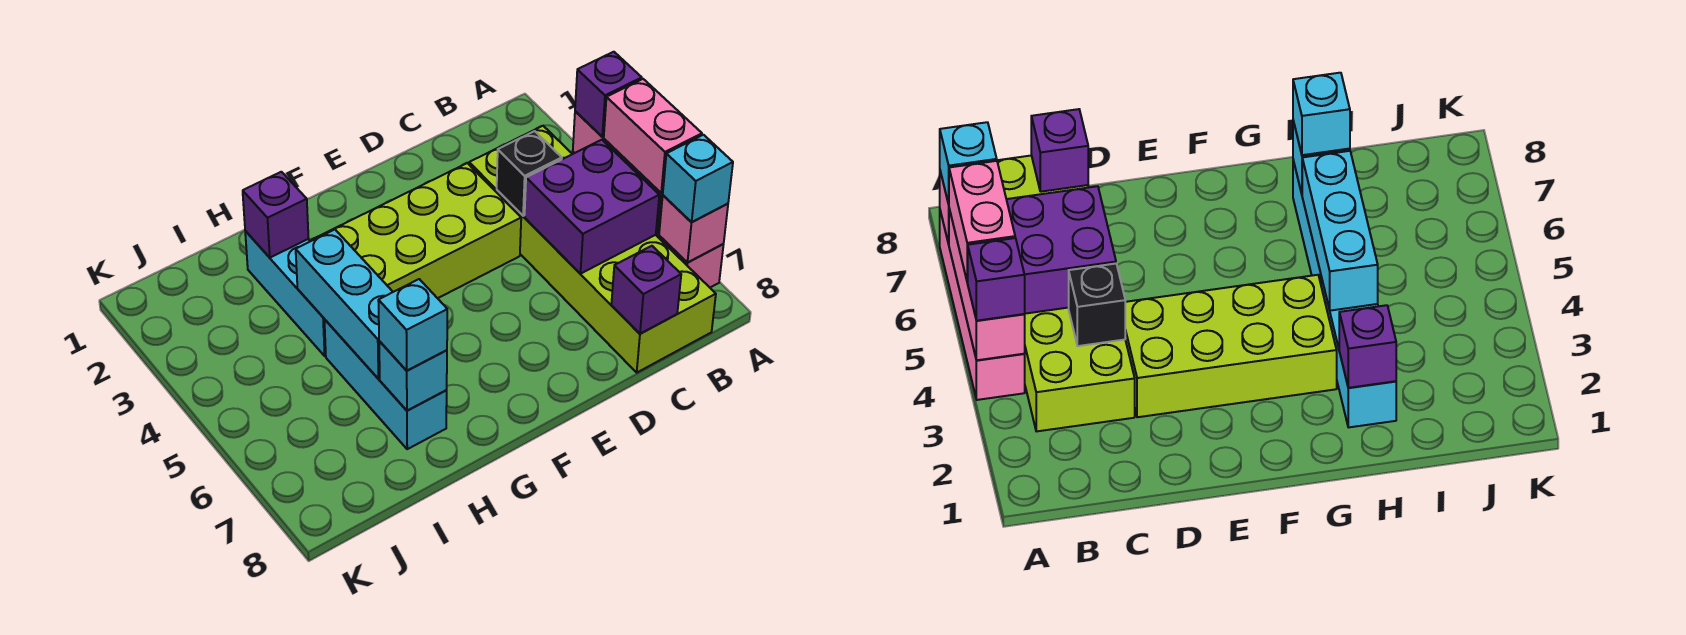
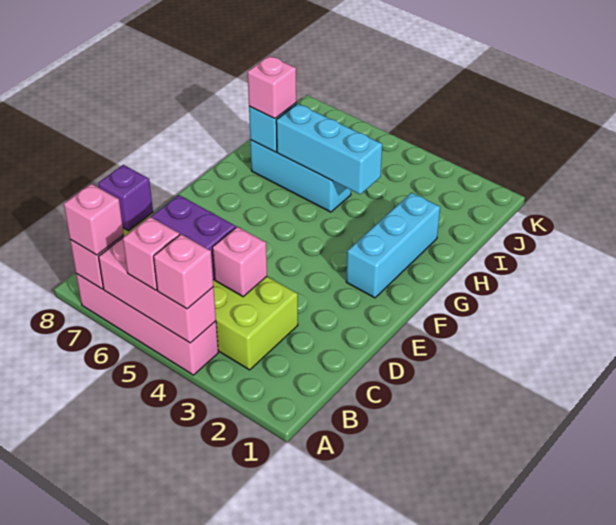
purple brick A4 level 3 -> pink brick A4 level 3
pink brick A5:A6 level 3 -> pink brick A5 level 3
cyan brick A7 level 3 -> pink brick A7 level 3
black brick C4 level 2 -> pink brick C4 level 2
lime brick D3:G4 level 1 -> none
cyan brick H2:H4 level 1 -> cyan brick F2:H2 level 1
purple brick H2 level 2 -> none
cyan brick H7 level 3 -> pink brick H7 level 3

